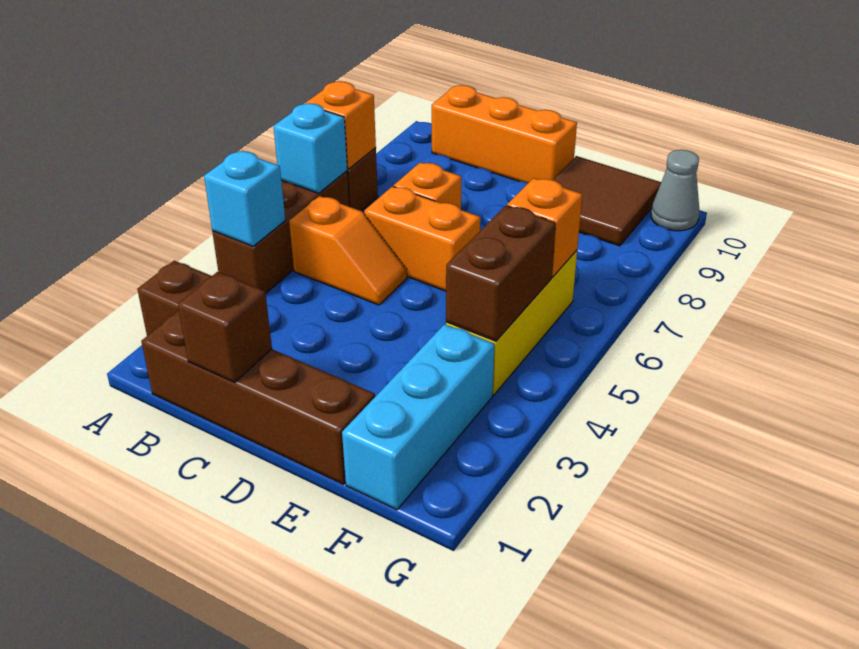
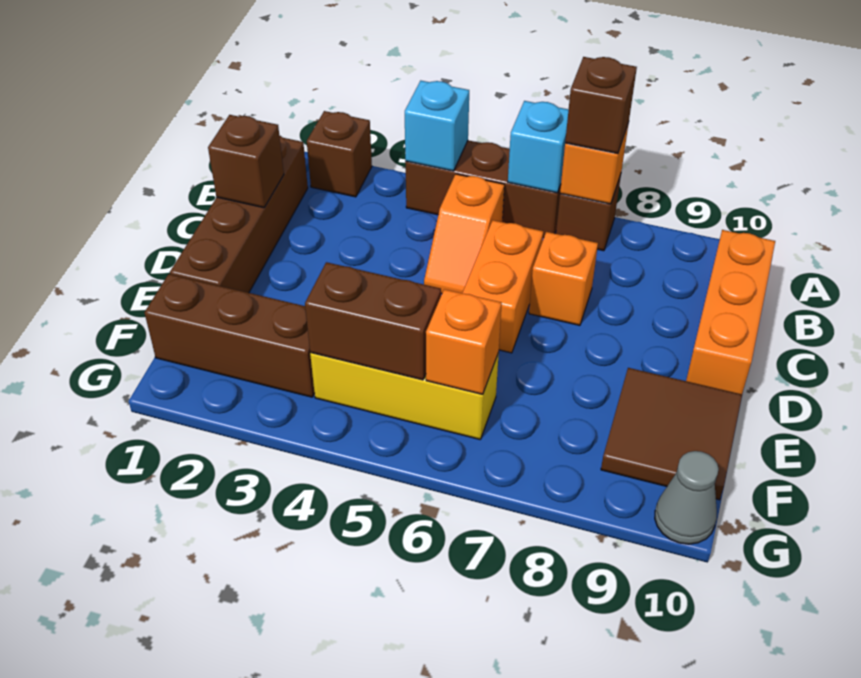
none -> brown brick A7 level 3
cyan brick F1:F3 level 1 -> brown brick F1:F3 level 1

